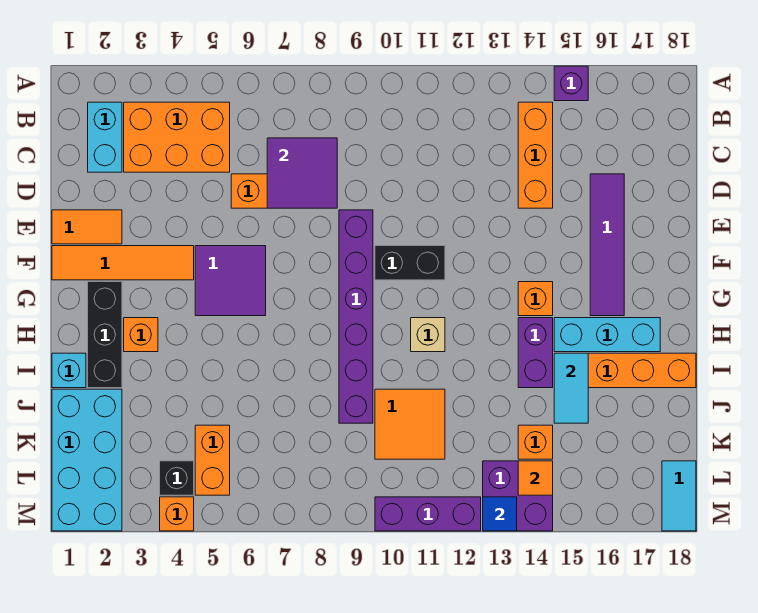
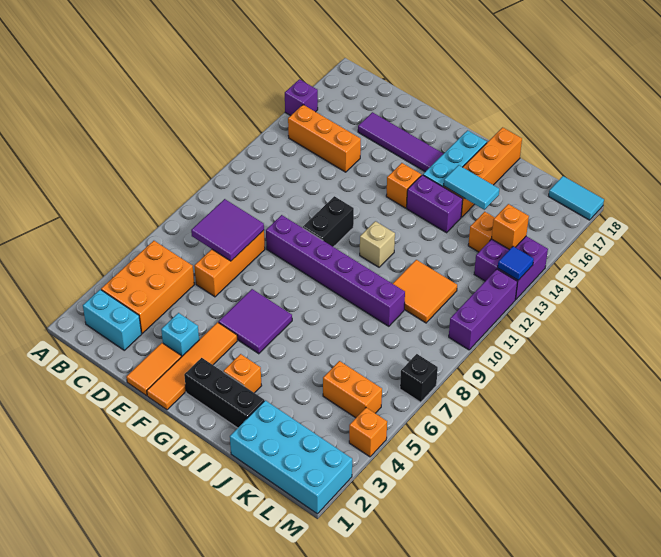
cyan brick I1 level 1 -> cyan brick E3 level 1
black brick L4 level 1 -> black brick M7 level 1
orange tile L14 level 2 -> orange brick L14 level 2

